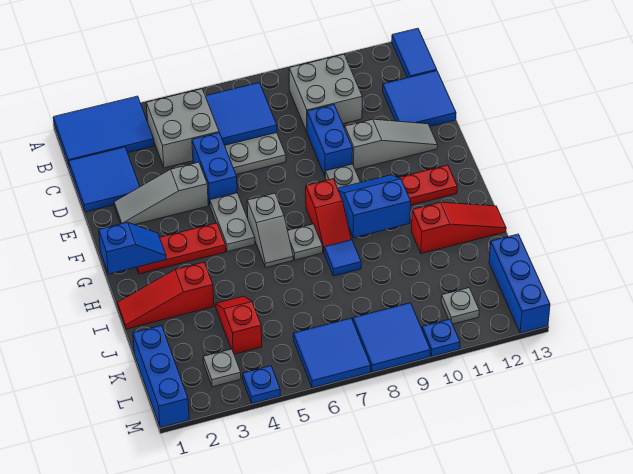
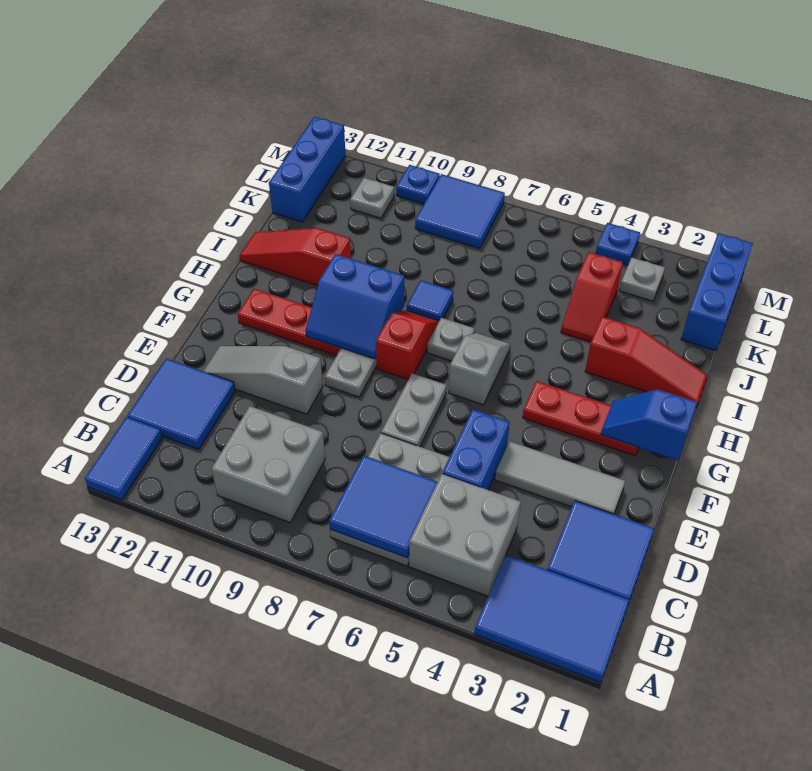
blue brick D9:E9 level 1 -> none
grey slope E2:E4 level 1 top 4 -> grey tile E2:E4 level 1
grey plate F5:G5 level 1 -> grey plate E7:F7 level 1
blue tile L6:M7 level 1 -> none

